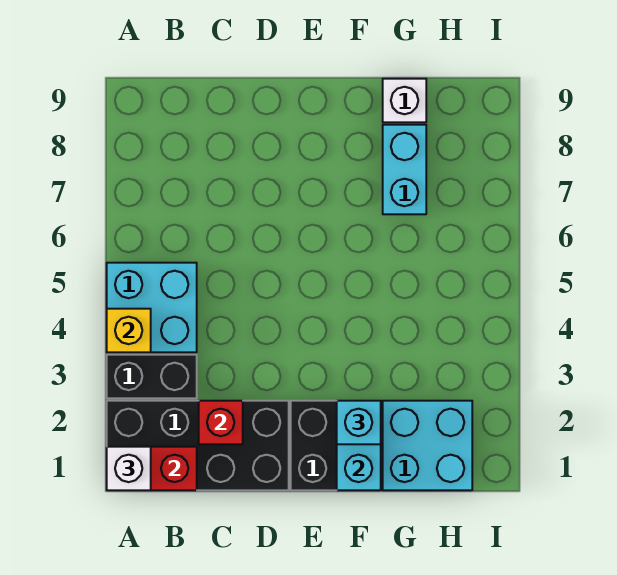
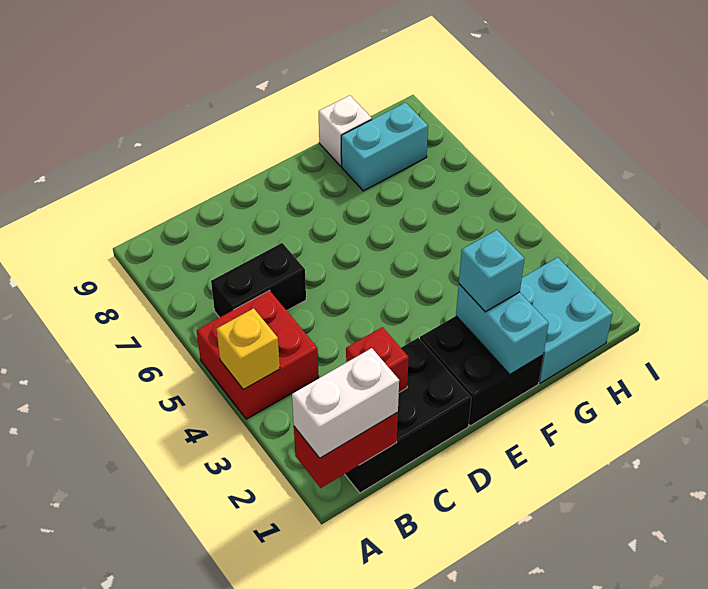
black brick A1:D2 level 1 -> black brick B1:D2 level 1
white brick A1 level 3 -> white brick A1:B1 level 3
black brick A3:B3 level 1 -> black brick B6:C6 level 1
cyan brick A4:B5 level 1 -> red brick A4:B5 level 1
cyan brick G7:G8 level 1 -> cyan brick G8:H8 level 1

